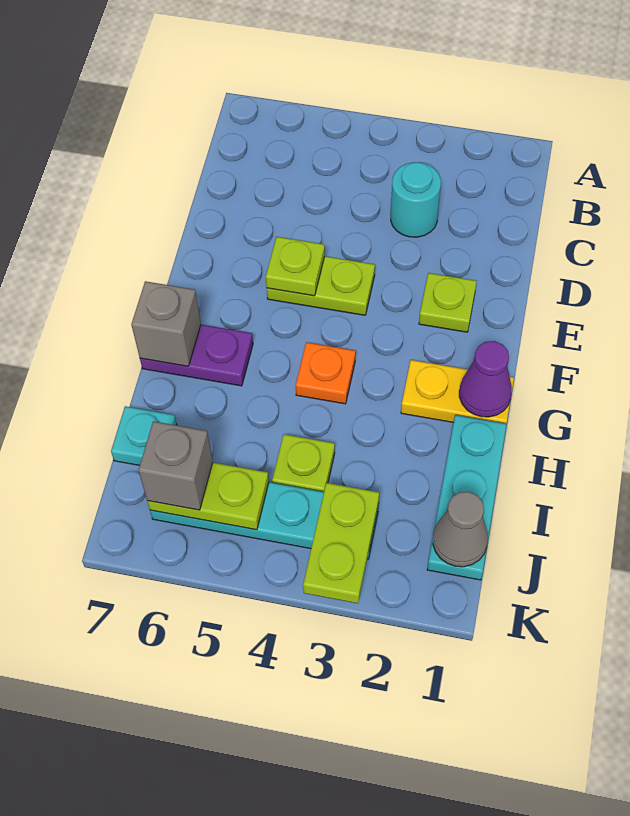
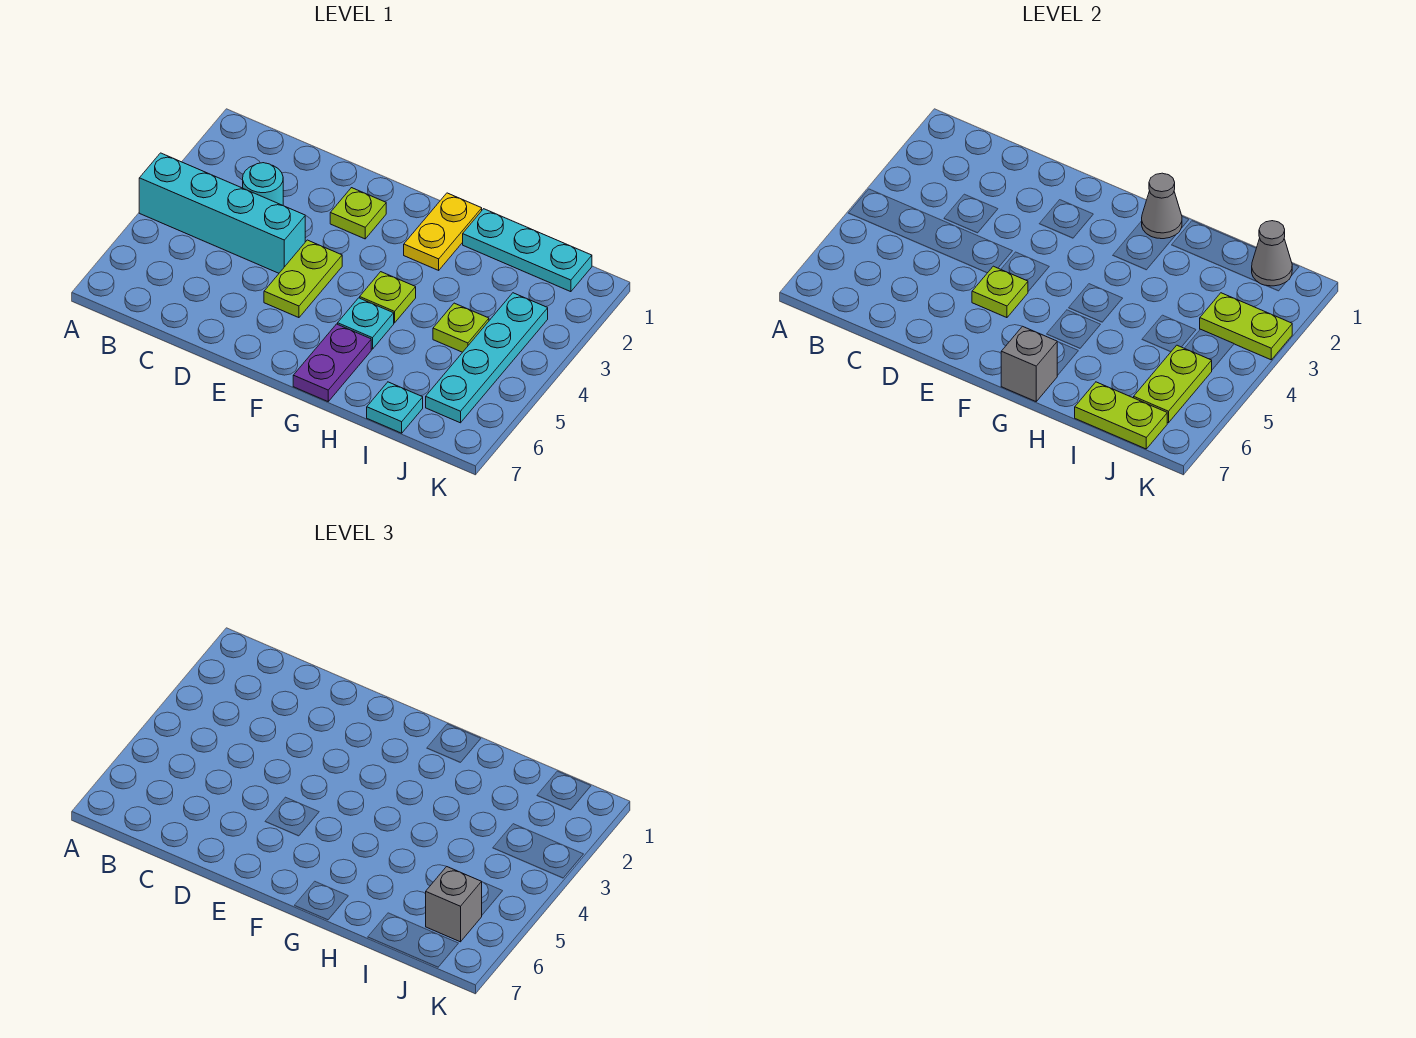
none -> cyan brick A4:D4 level 1
purple cone G1 level 2 -> grey cone G1 level 2
orange plate G4 level 1 -> lime plate G4 level 1
none -> cyan plate G5 level 1
none -> lime plate I7:J7 level 2

